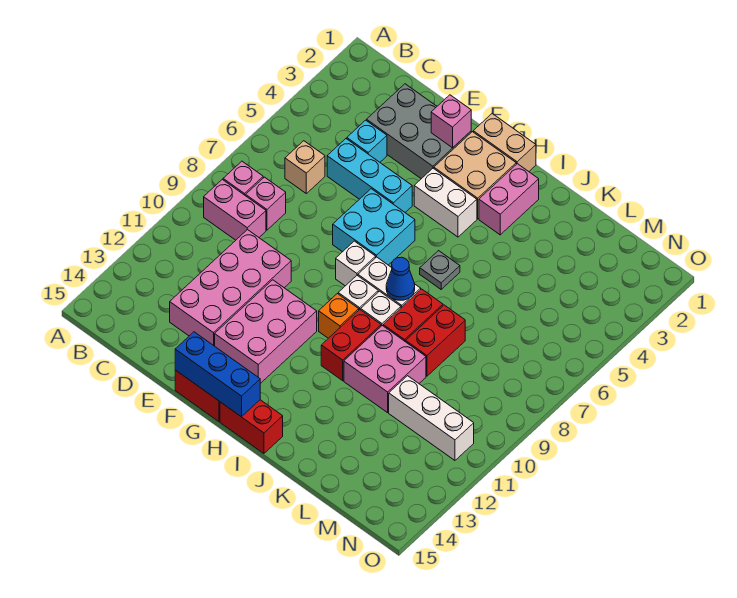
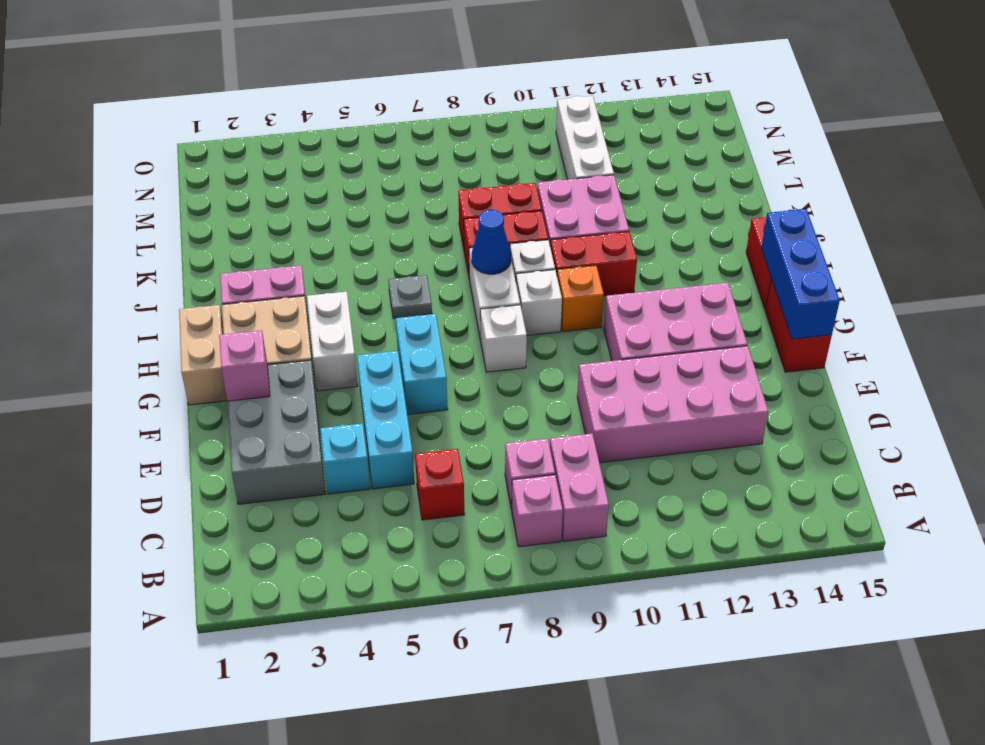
tan brick C6 level 1 -> red brick C6 level 1
cyan brick F6:G7 level 1 -> cyan brick F6:G6 level 1

